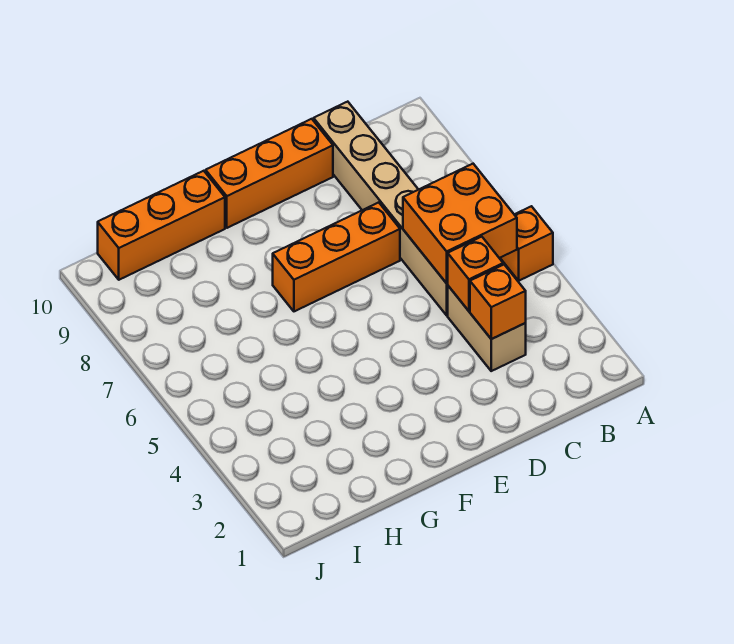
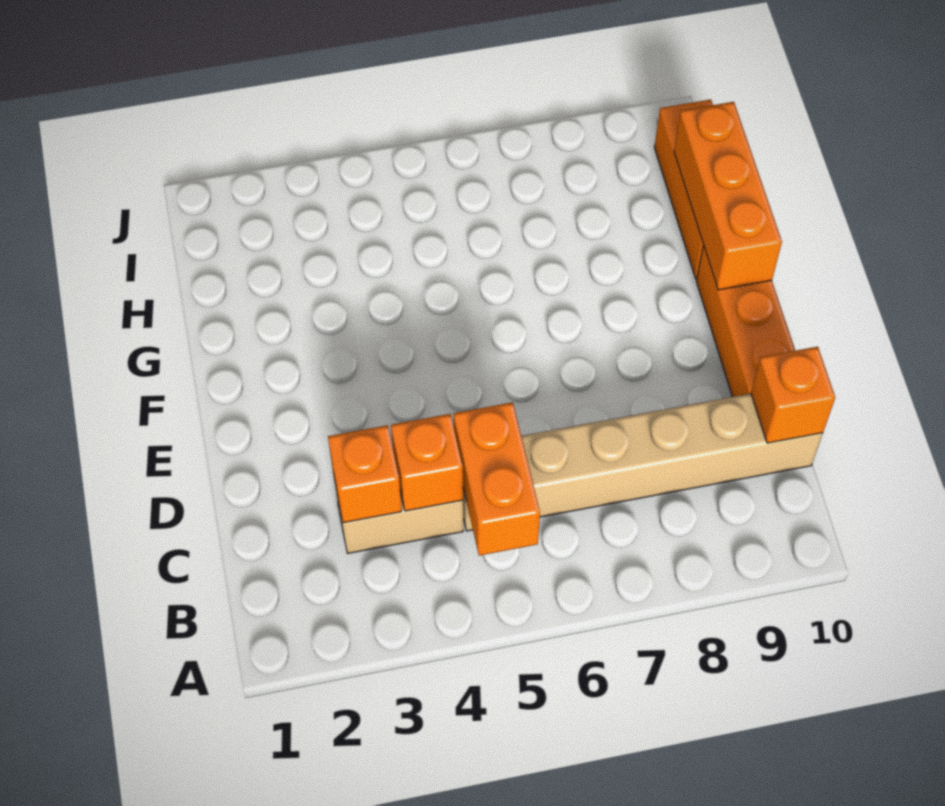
orange brick A5 level 1 -> orange brick C10 level 2
orange brick B5:C6 level 2 -> orange brick B5:C5 level 2
orange brick D7:F7 level 1 -> orange brick F10:H10 level 2

